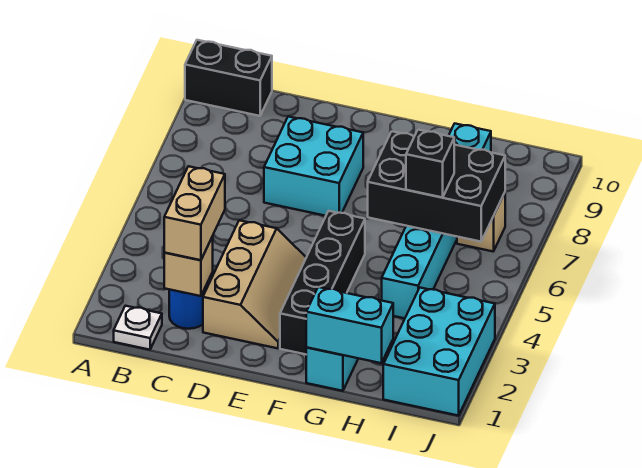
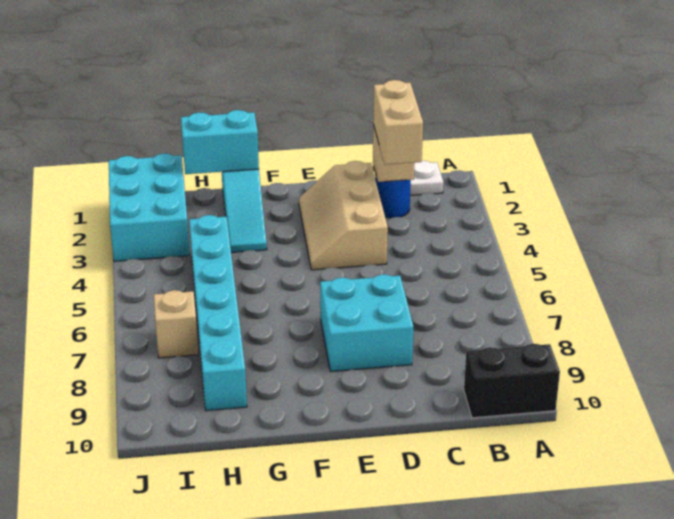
black brick F2:F5 level 1 -> none
black brick G6:I7 level 2 -> none
black brick H6 level 3 -> none

